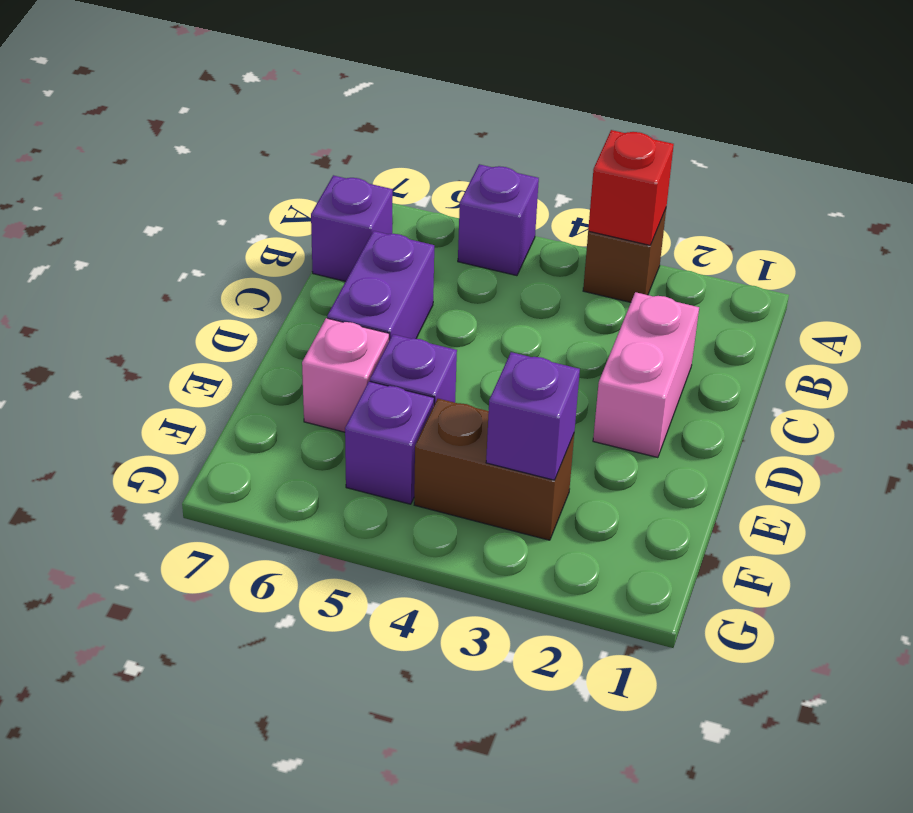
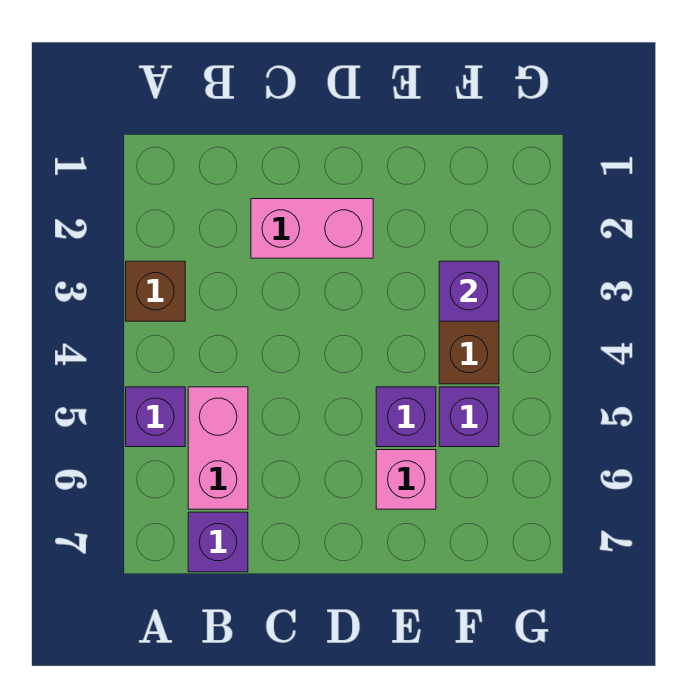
red brick A3 level 2 -> none
none -> pink brick B5:B6 level 1
purple brick C6:D6 level 1 -> none

